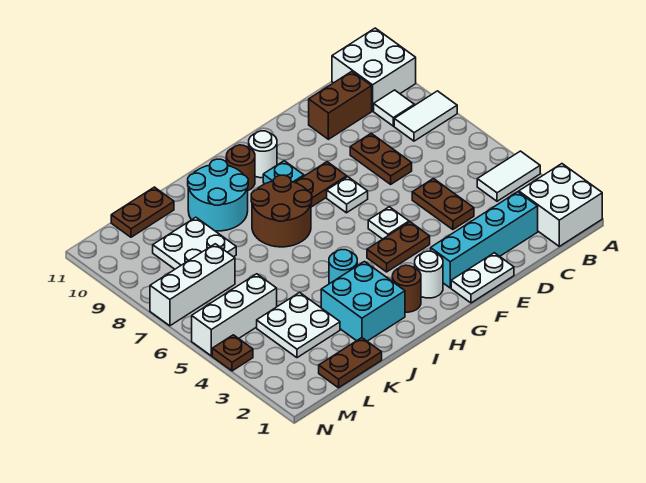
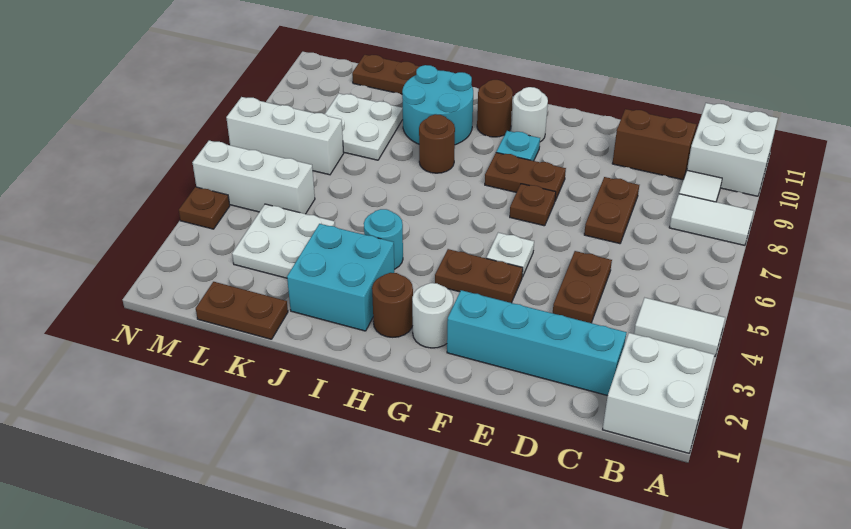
white plate E1:F1 level 1 -> none
white plate F7 level 1 -> brown plate F7 level 1
brown round brick H7:I8 level 1 -> brown round brick I8 level 1

